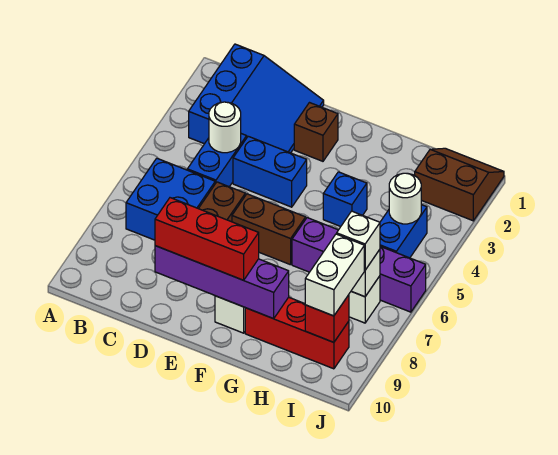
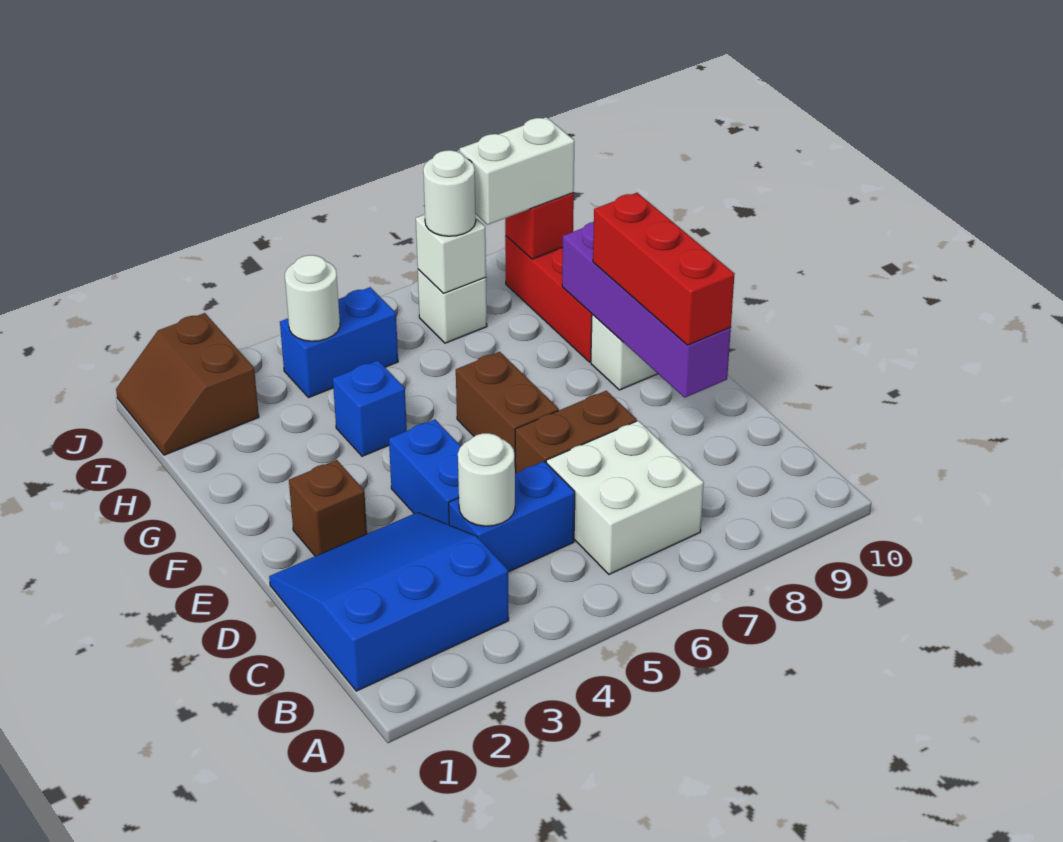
blue brick B6:C7 level 1 -> white brick B6:C7 level 1
purple brick G6:J6 level 1 -> none
white brick I7 level 3 -> white round brick I7 level 3

